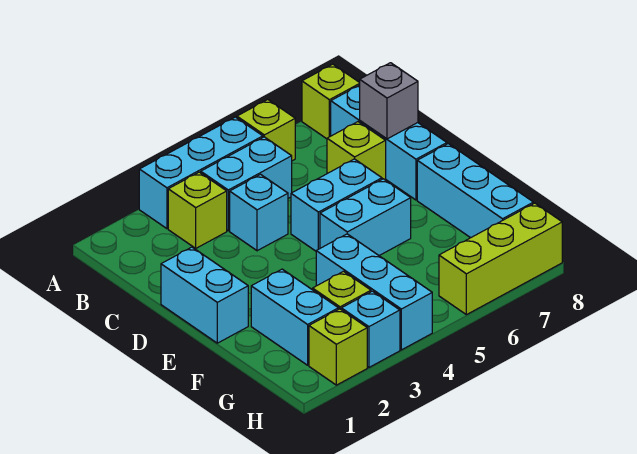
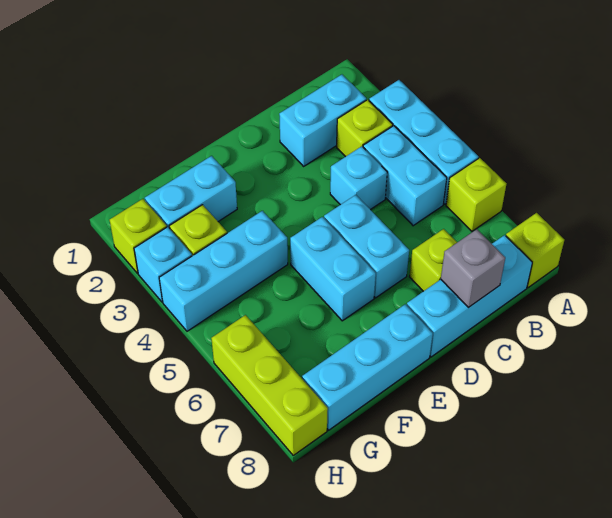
cyan brick D1:E1 level 1 -> cyan brick B2:C2 level 1

